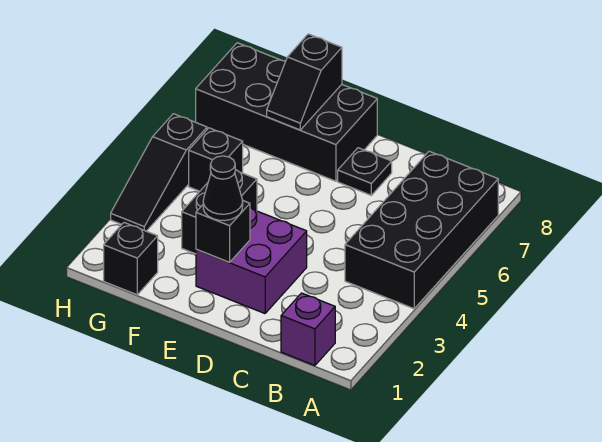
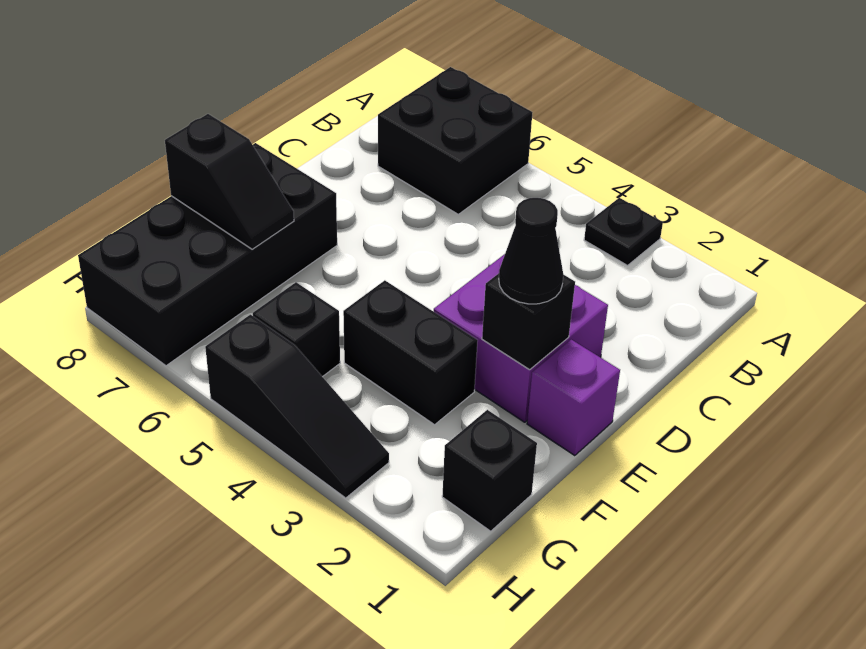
black brick A4:B7 level 1 -> black brick A6:B7 level 1
purple brick B1 level 1 -> purple brick E1 level 1
black plate D7 level 1 -> black plate A3 level 1

